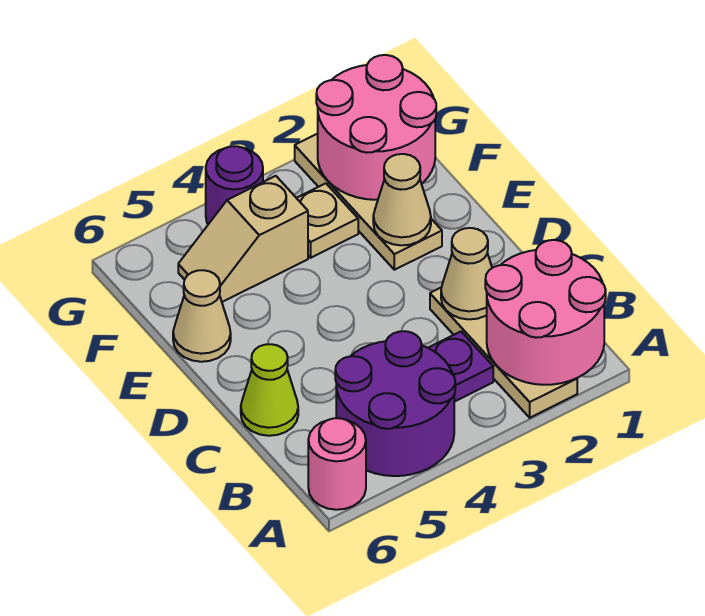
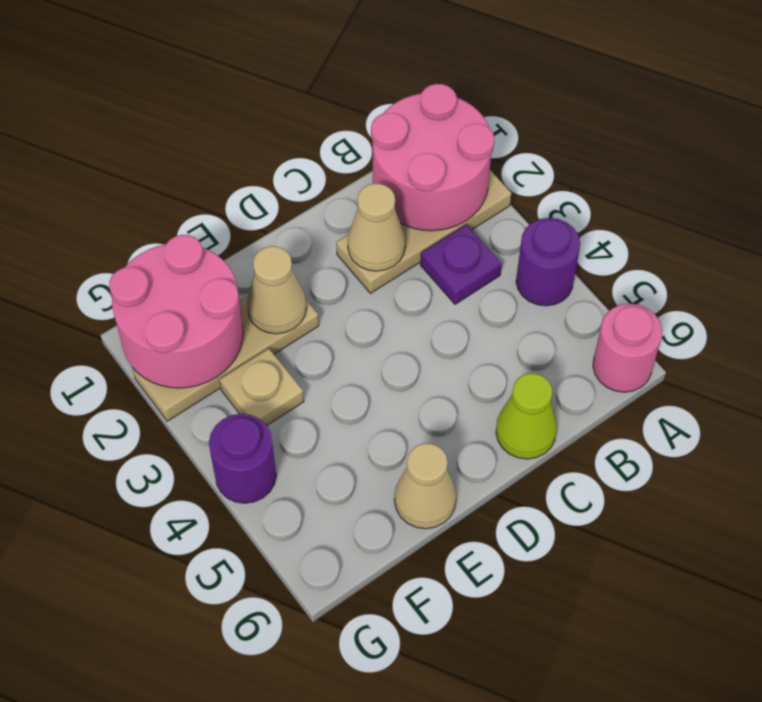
purple round brick A4:B5 level 1 -> purple round brick A4 level 1
tan slope F4:F5 level 1 top 4 -> none

